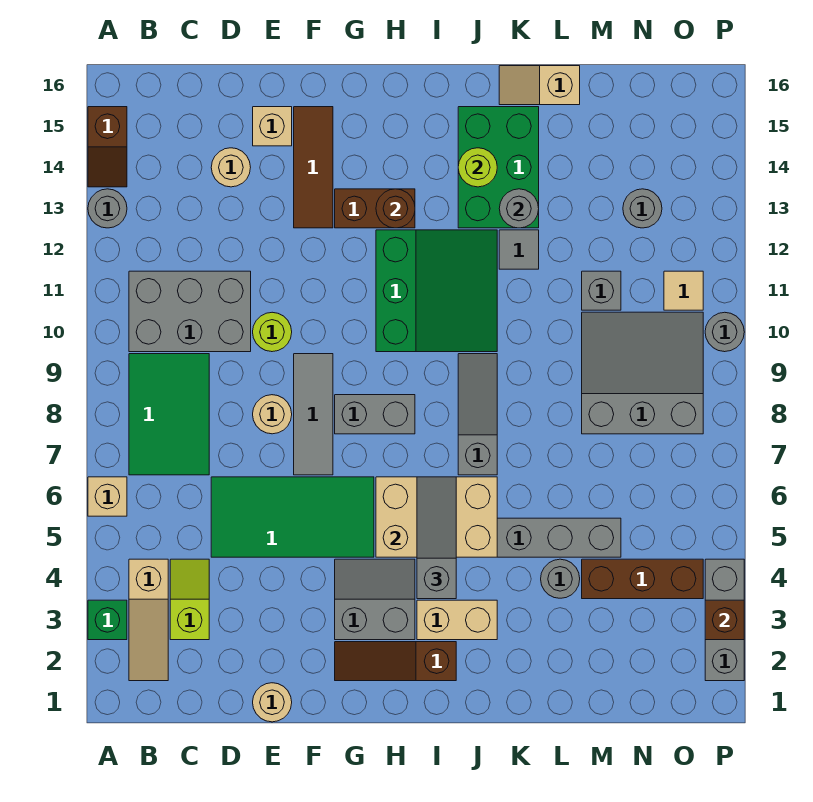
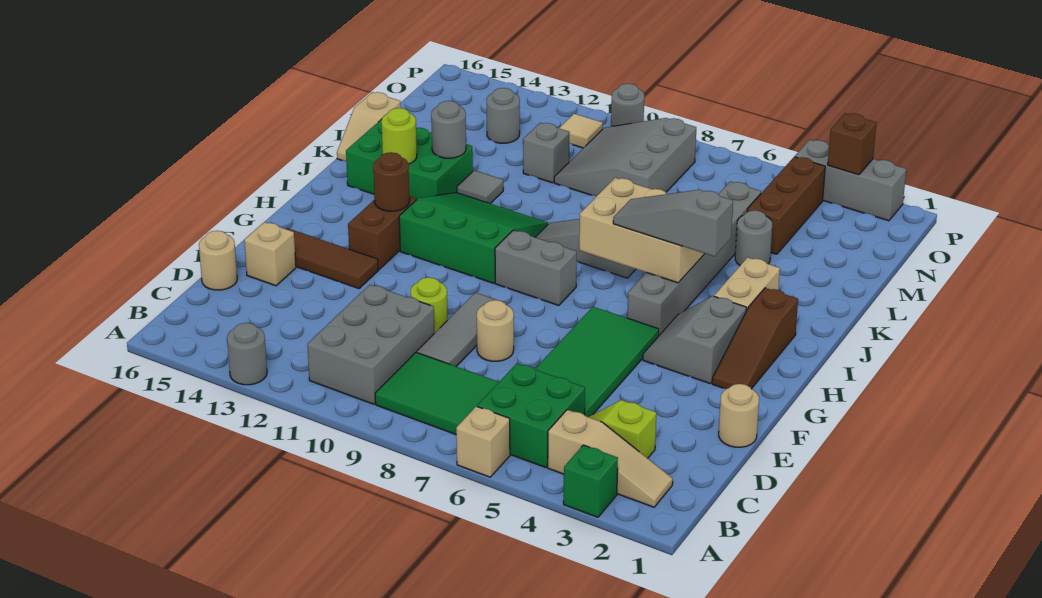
brown slope A14:A15 level 1 top 15 -> none
none -> green brick B5:C6 level 1
tan round brick D14 level 1 -> tan round brick D16 level 1
grey tile F7:F9 level 1 -> grey tile D9:F9 level 1
grey brick G8:H8 level 1 -> grey brick H8:H9 level 1
tan brick H5:J6 level 2 -> tan brick I5:J7 level 2

